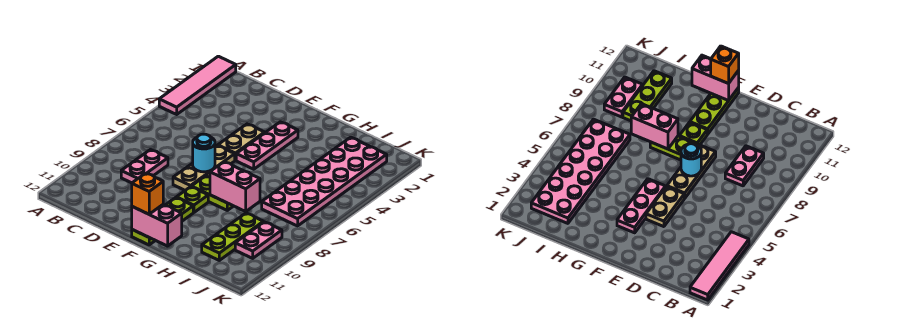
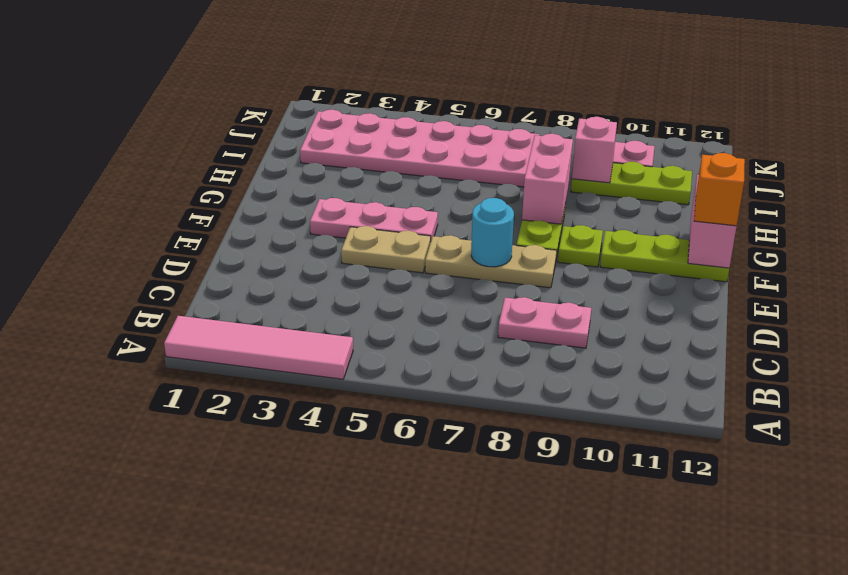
none -> pink brick I9 level 2

